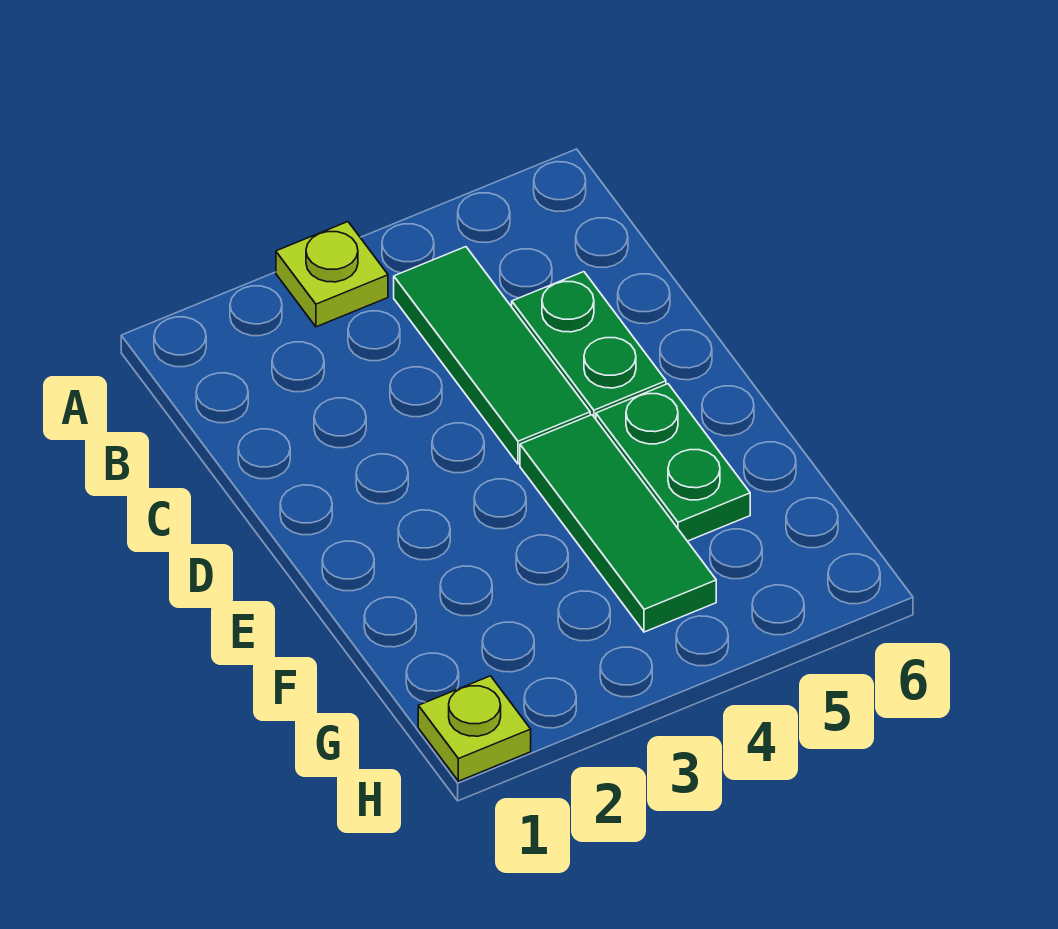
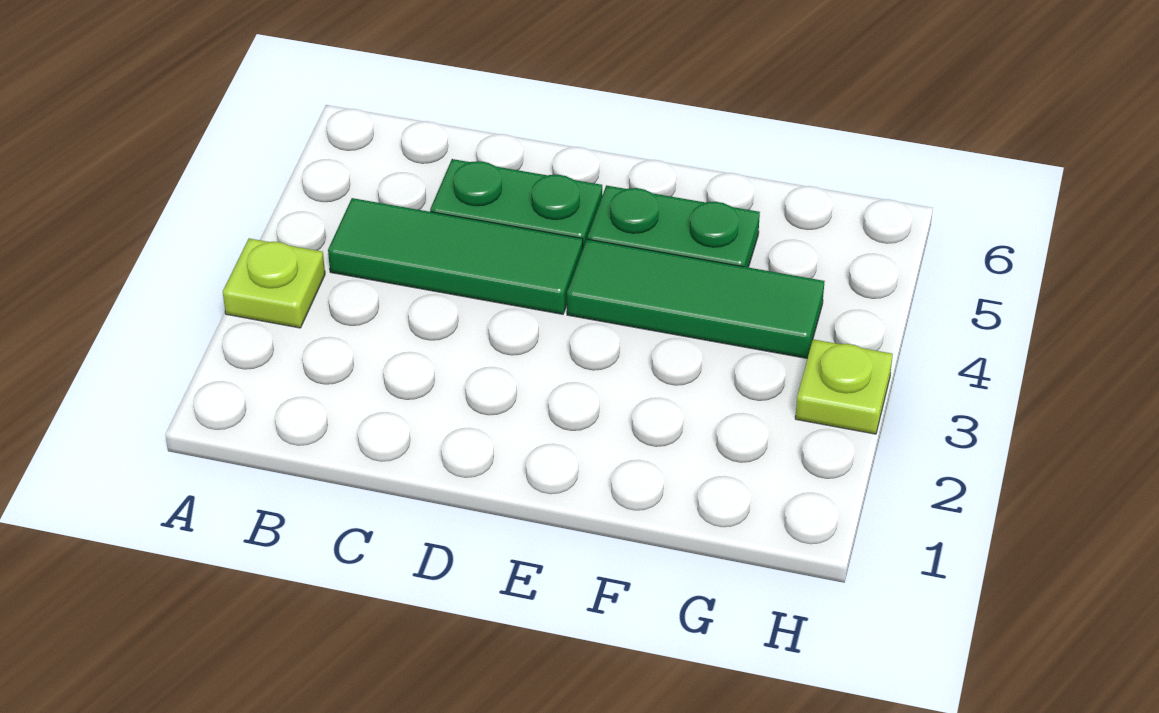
lime plate H1 level 1 -> lime plate H3 level 1

